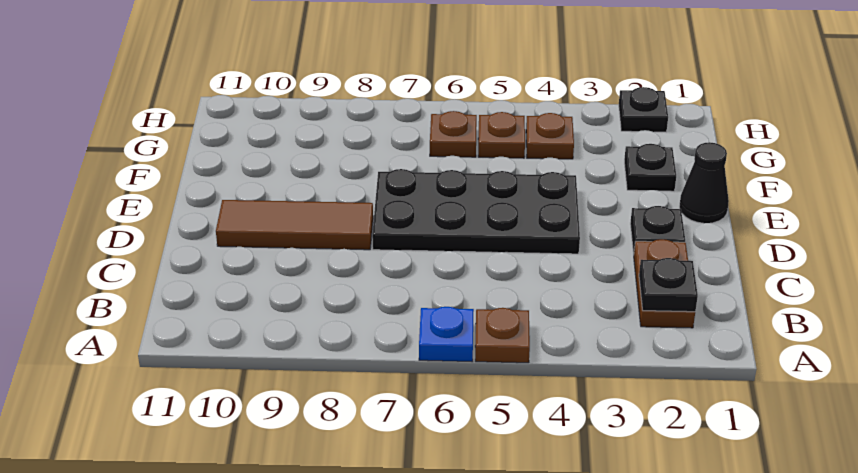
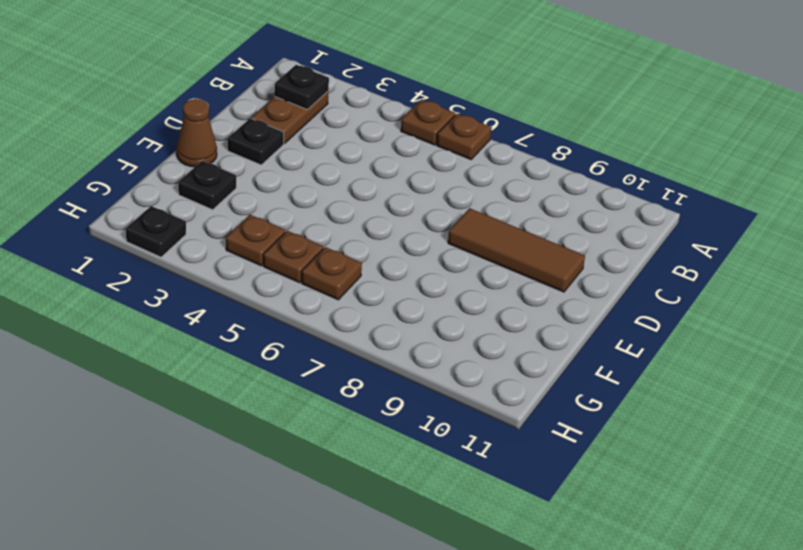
blue plate A6 level 1 -> brown plate A6 level 1
black plate D4:E7 level 1 -> none
black cone E1 level 1 -> brown cone E1 level 1

